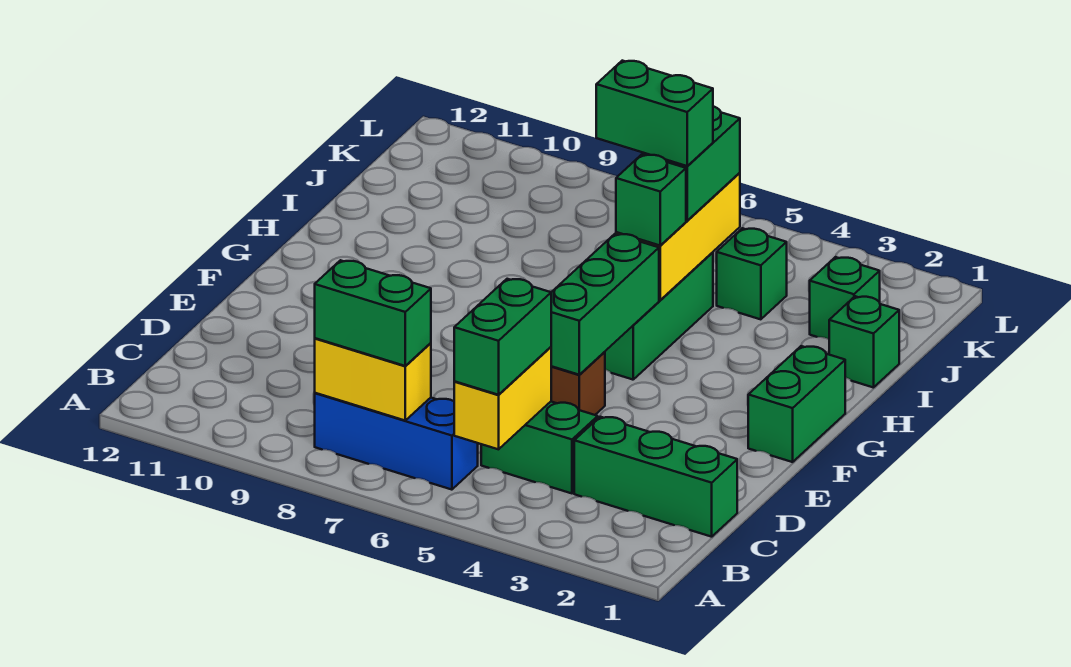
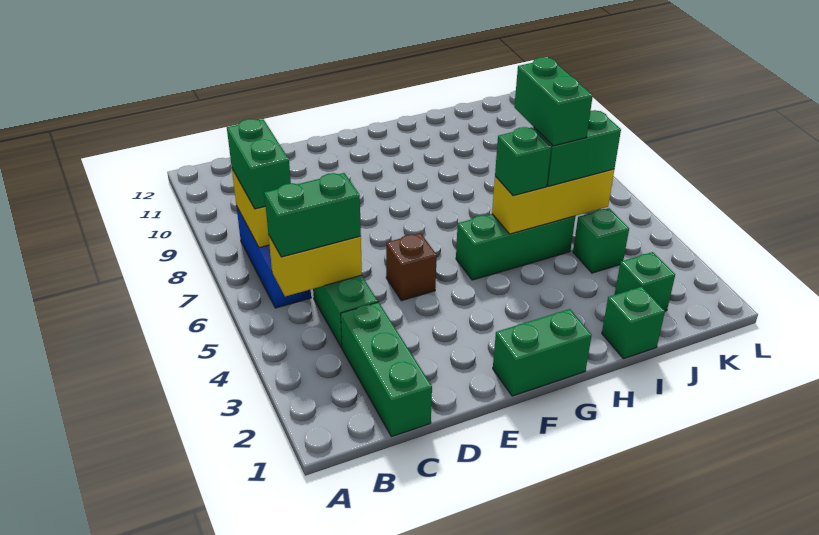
green brick E5:G5 level 2 -> none

